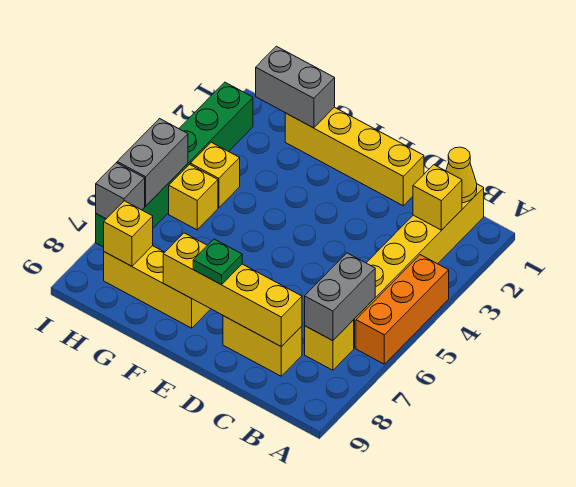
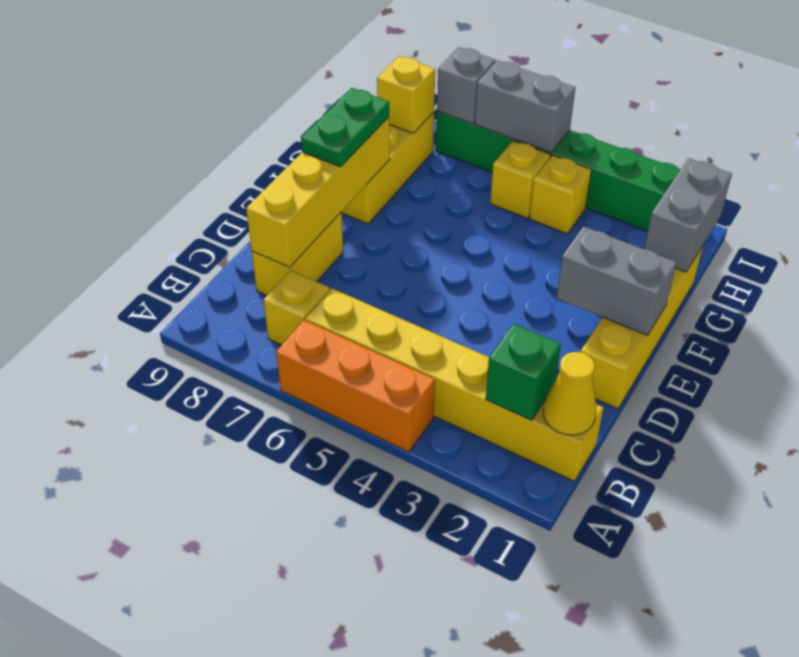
yellow brick B2 level 2 -> green brick B2 level 2
grey brick B6:B7 level 2 -> grey brick E1:E2 level 2
green plate E8 level 3 -> green plate E8:F8 level 3

